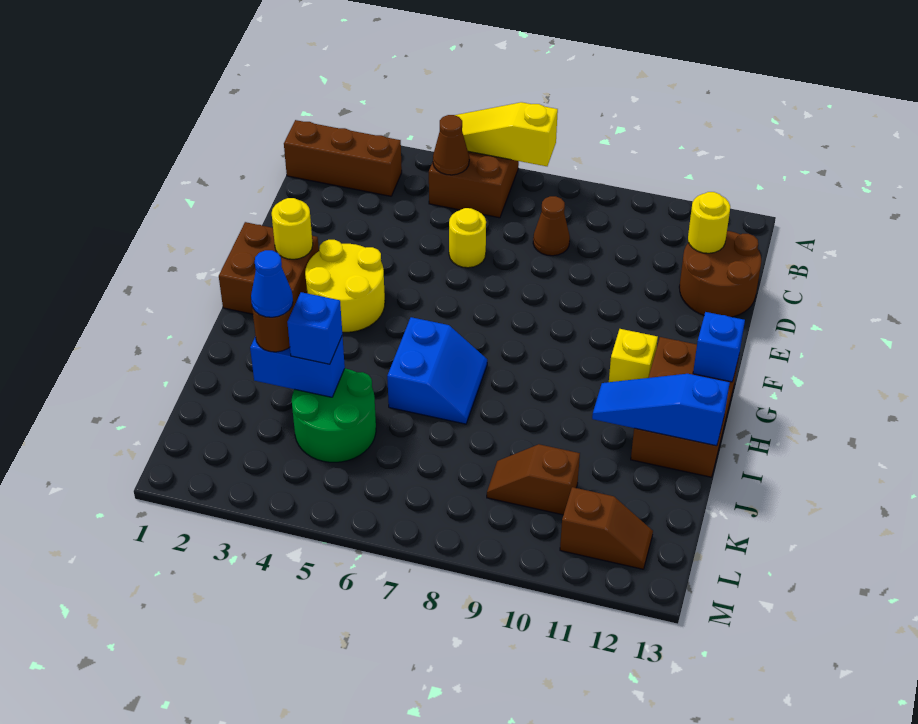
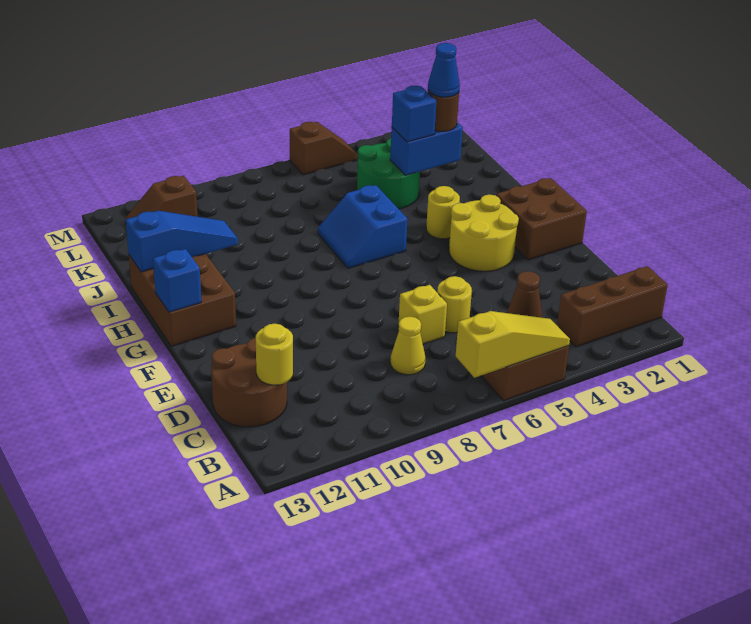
brown cone C8 level 1 -> yellow cone C8 level 1
yellow round brick F2 level 2 -> yellow round brick H4 level 1
yellow brick G11 level 1 -> yellow brick D7 level 1
brown slope K9:K10 level 1 top 10 -> brown slope M5:M6 level 1 top 6

